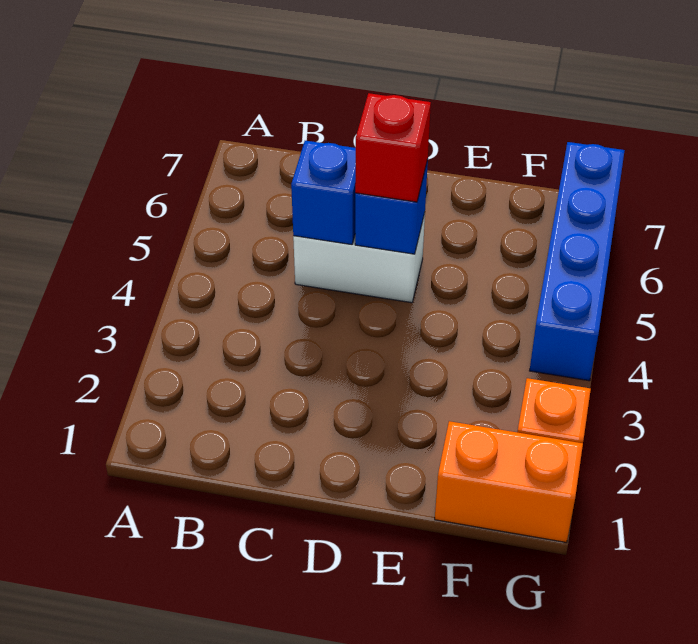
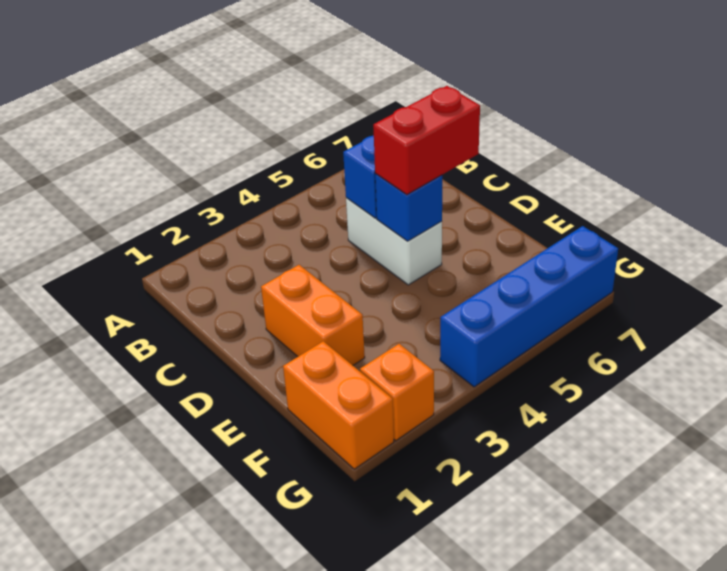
none -> orange brick D2:E2 level 1
red brick D5 level 3 -> red brick D5:D6 level 3

